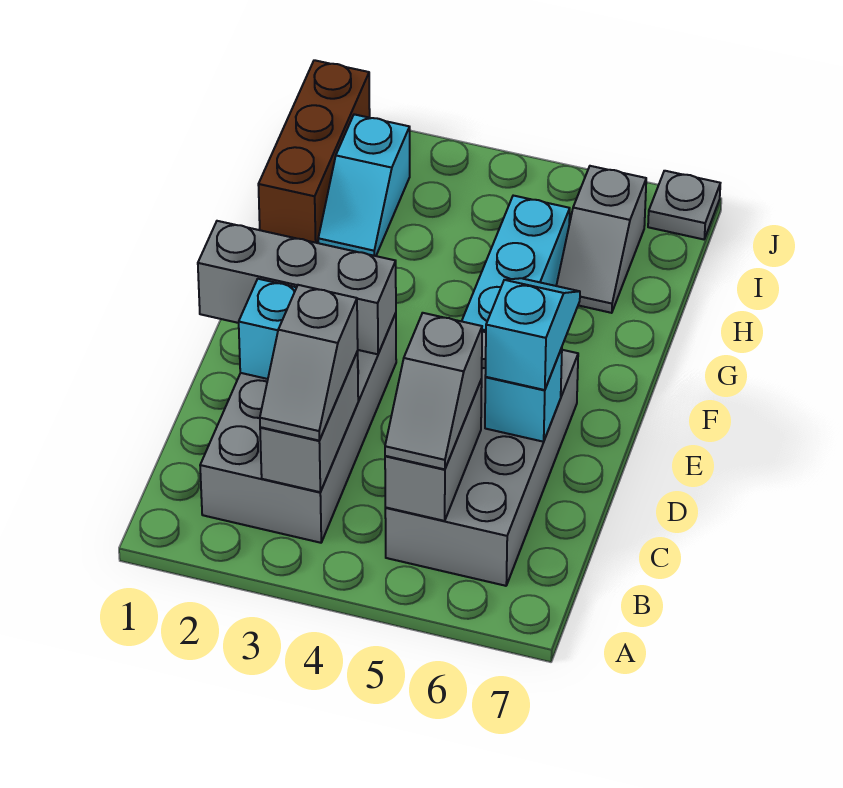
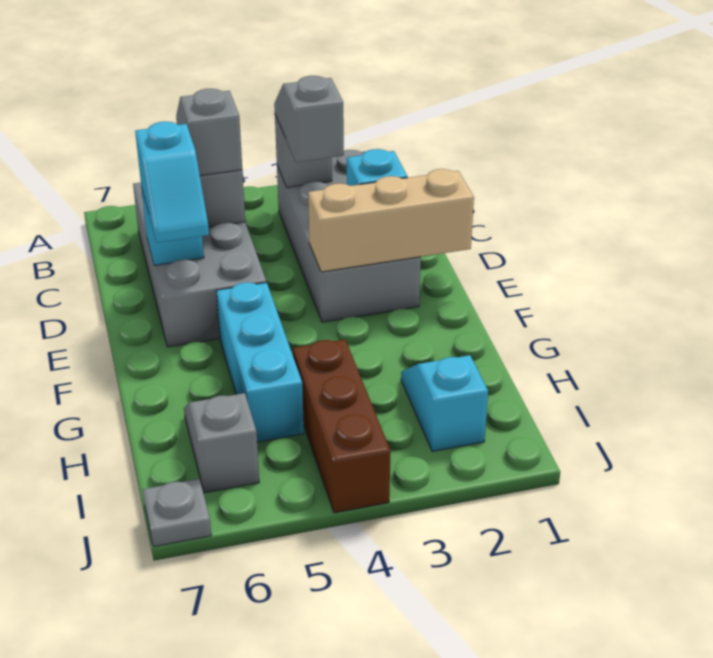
grey brick B3:C3 level 2 -> grey brick B3 level 2
grey brick E1:E3 level 2 -> tan brick E1:E3 level 2
brown brick H1:J1 level 1 -> brown brick H4:J4 level 1

